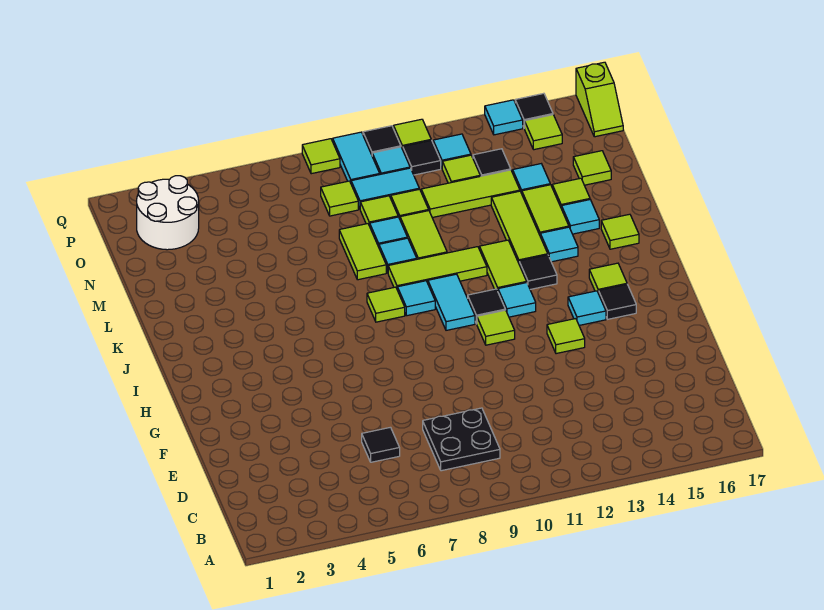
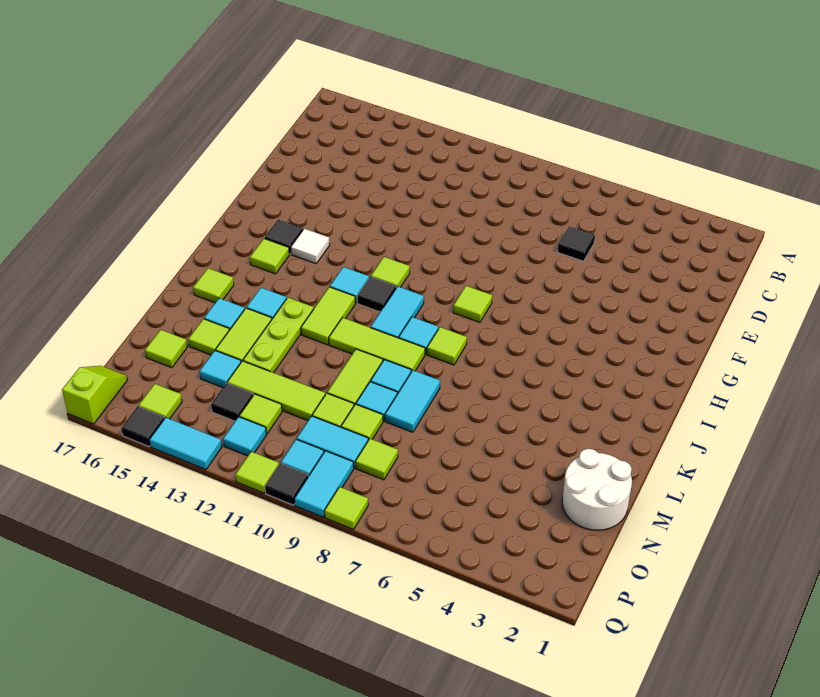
black plate C8:D9 level 1 -> none
lime tile G13 level 1 -> lime tile H8 level 1
cyan tile H14 level 1 -> white tile H14 level 1
black tile J13 level 1 -> none
lime tile K13:M13 level 1 -> lime plate K13:M13 level 1
lime tile L8:M8 level 1 -> cyan tile L8:M8 level 1
white round brick O2:P3 level 1 -> white round brick M1:N2 level 1
black tile P11 level 1 -> none
cyan tile Q14 level 1 -> cyan tile Q13:Q14 level 1

